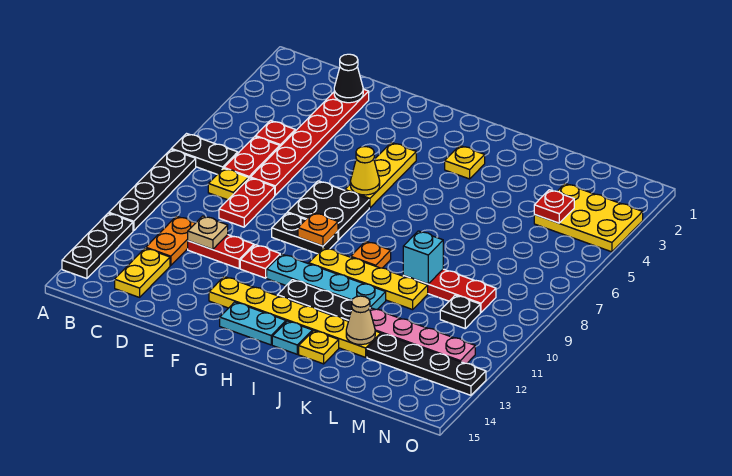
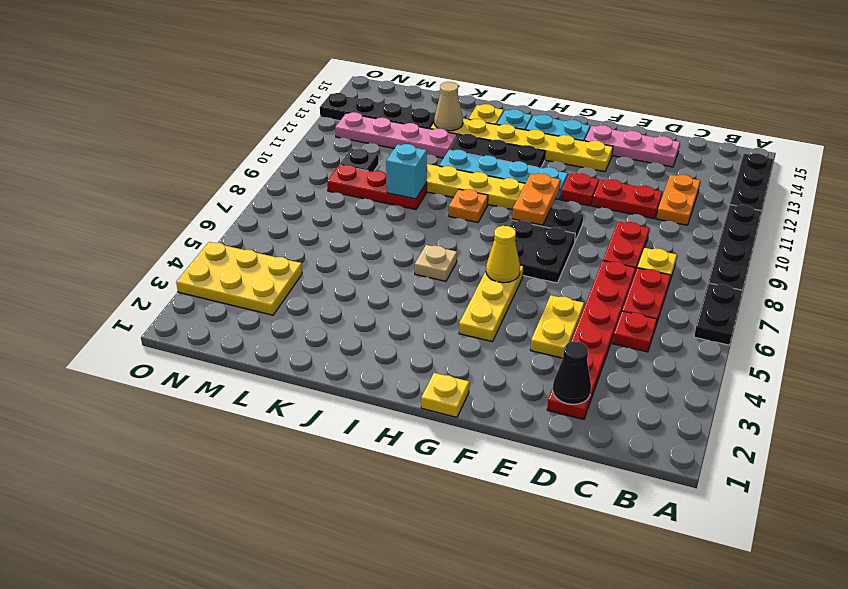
black plate A7:B7 level 1 -> black plate A6:A7 level 1
yellow plate C13:C14 level 1 -> yellow plate E4:E5 level 1
tan plate D11 level 2 -> tan plate I6 level 1
none -> pink plate D14:F14 level 1
orange plate G9 level 2 -> orange plate G9:G10 level 2
yellow plate I3 level 1 -> yellow plate G1 level 1
red plate M4 level 2 -> none

